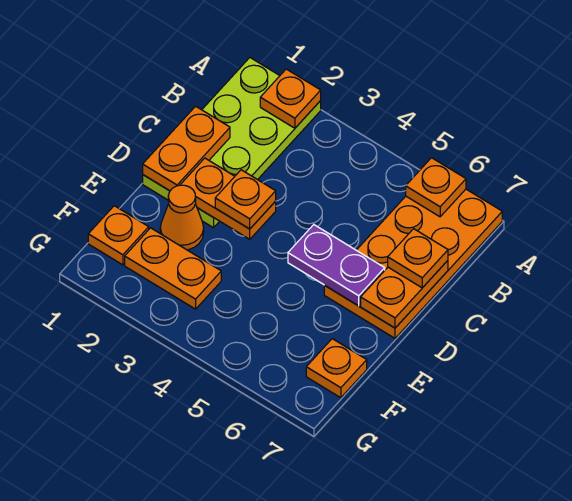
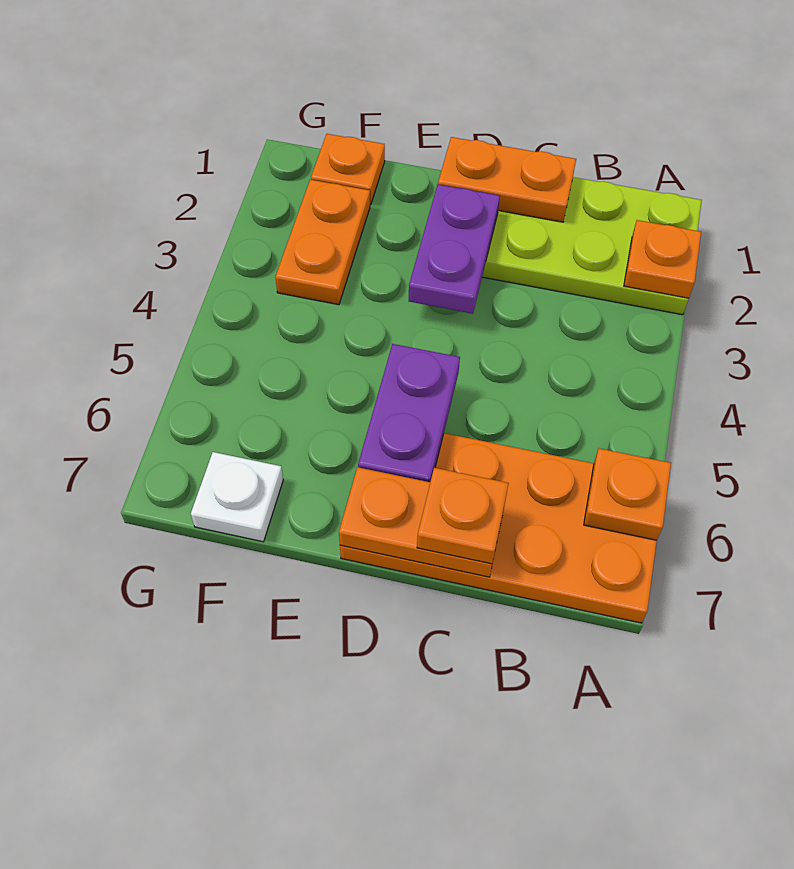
orange plate D2:D3 level 2 -> purple plate D2:D3 level 2
orange plate D3 level 3 -> none
orange cone E2 level 1 -> none
orange plate F7 level 1 -> white plate F7 level 1

